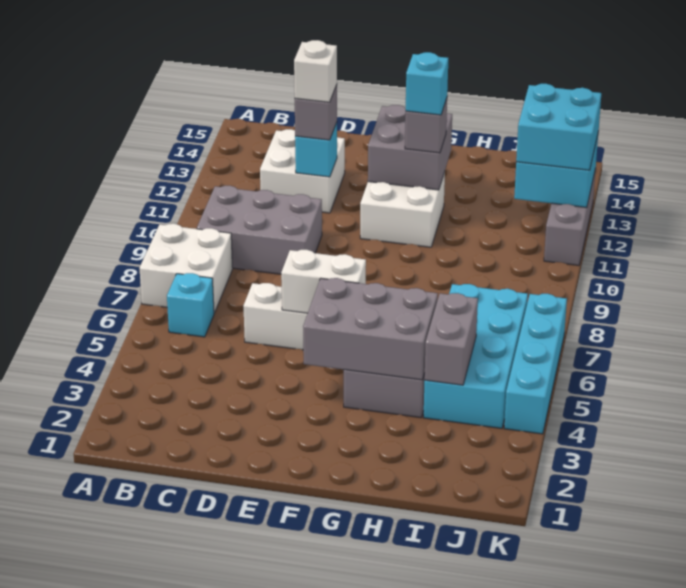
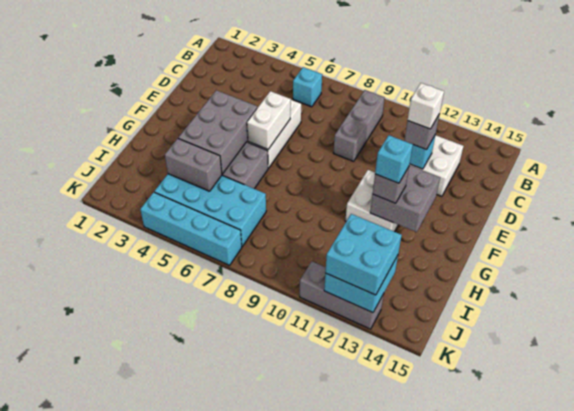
white brick A7:B8 level 1 -> none
grey brick B9:D10 level 1 -> grey brick B9:D9 level 1

